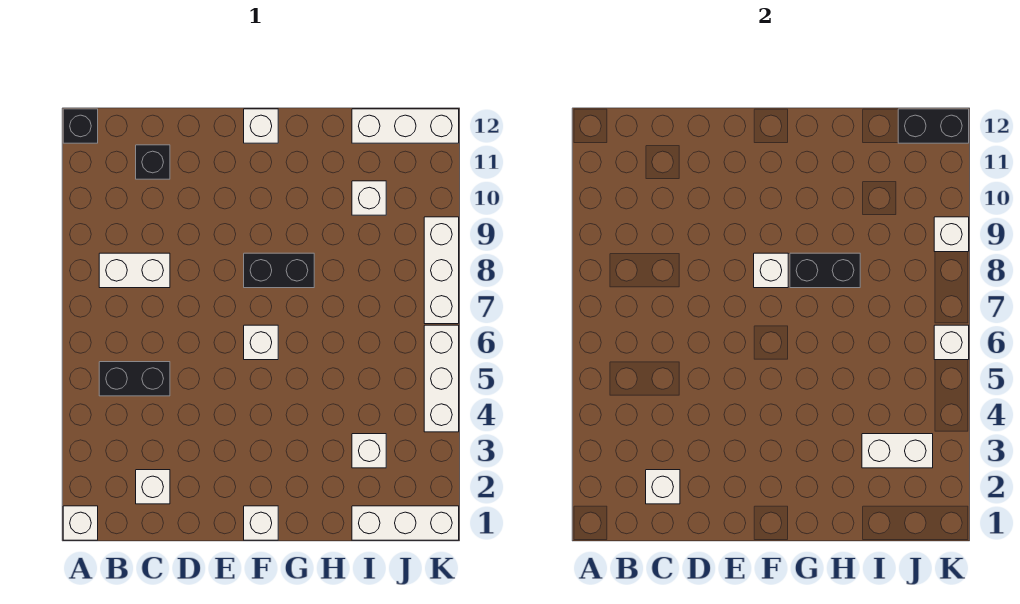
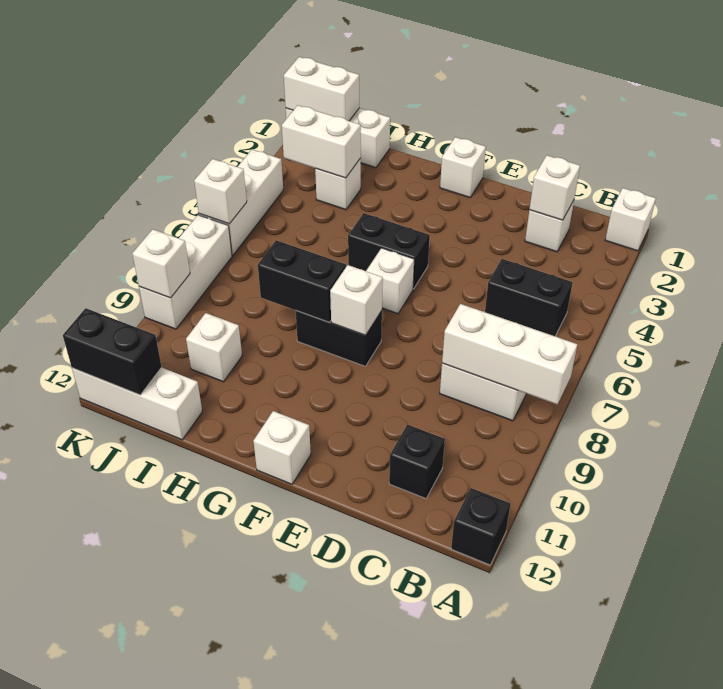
none -> white brick A8:C8 level 2
none -> black brick F5:G5 level 1
none -> white brick J1:K1 level 2

